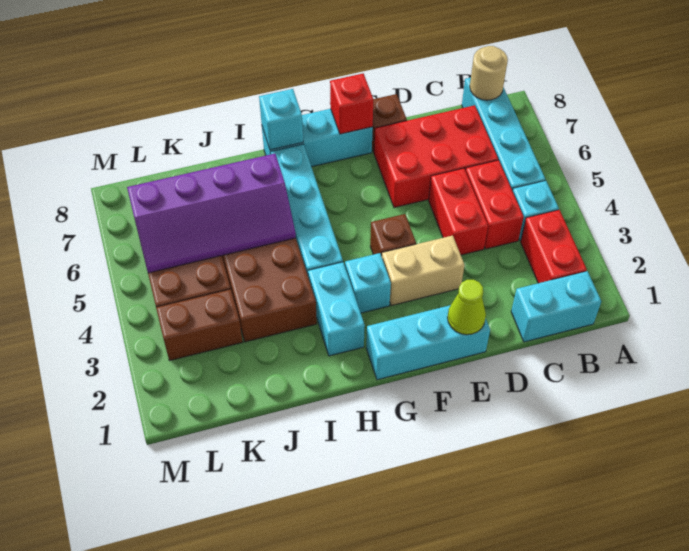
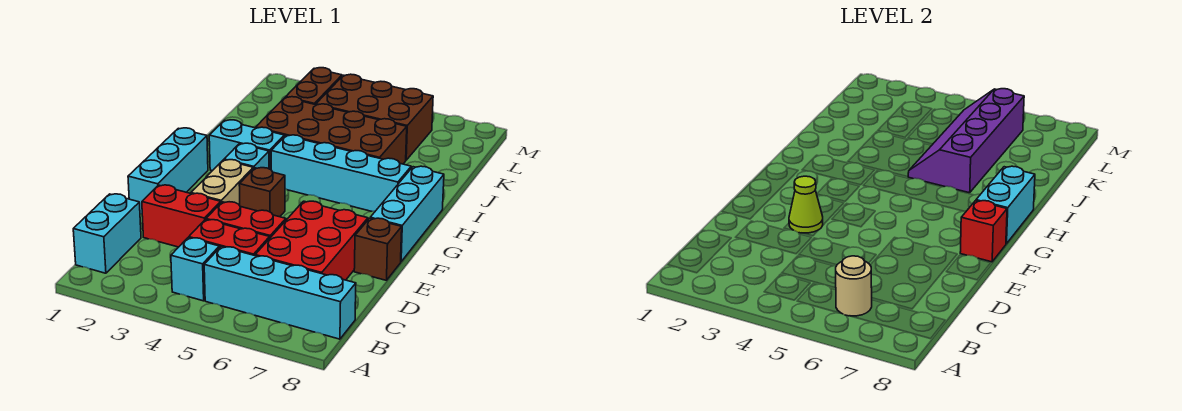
red brick B2:B3 level 1 -> red brick D2:D3 level 1
tan round brick B8 level 2 -> tan round brick B6 level 2
lime cone E1 level 2 -> lime cone E3 level 2
cyan brick H8 level 2 -> cyan brick G8:H8 level 2

